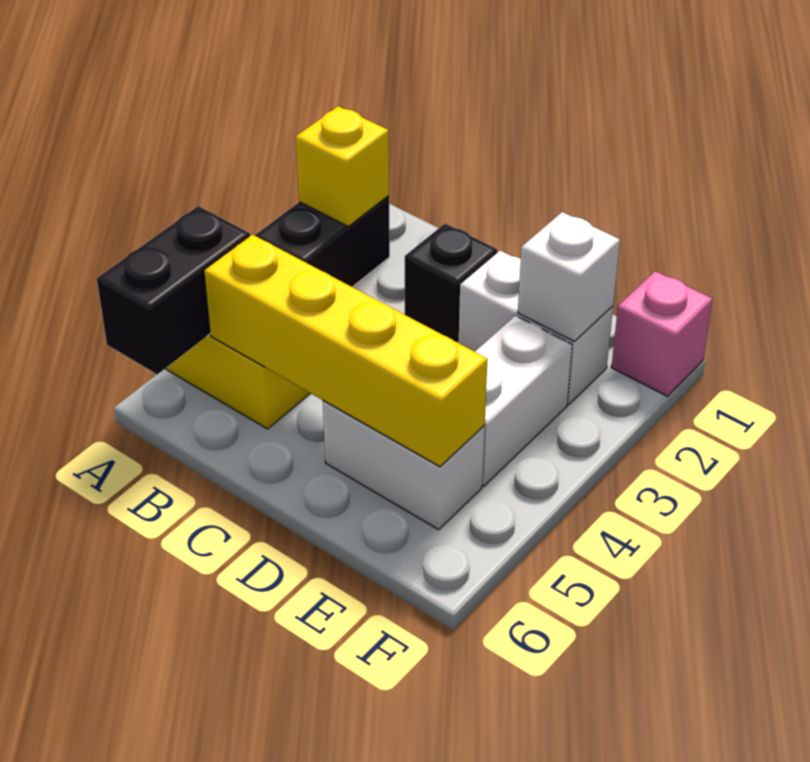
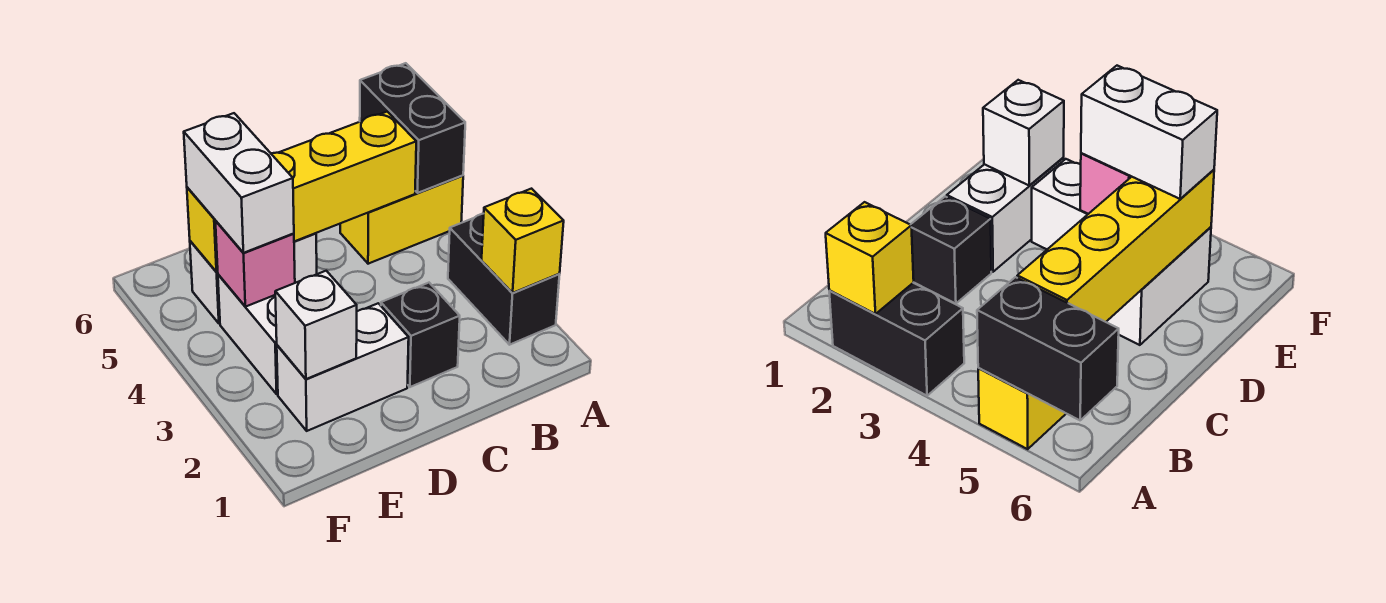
none -> white brick E4:E5 level 3
pink brick F1 level 1 -> pink brick E4 level 2

